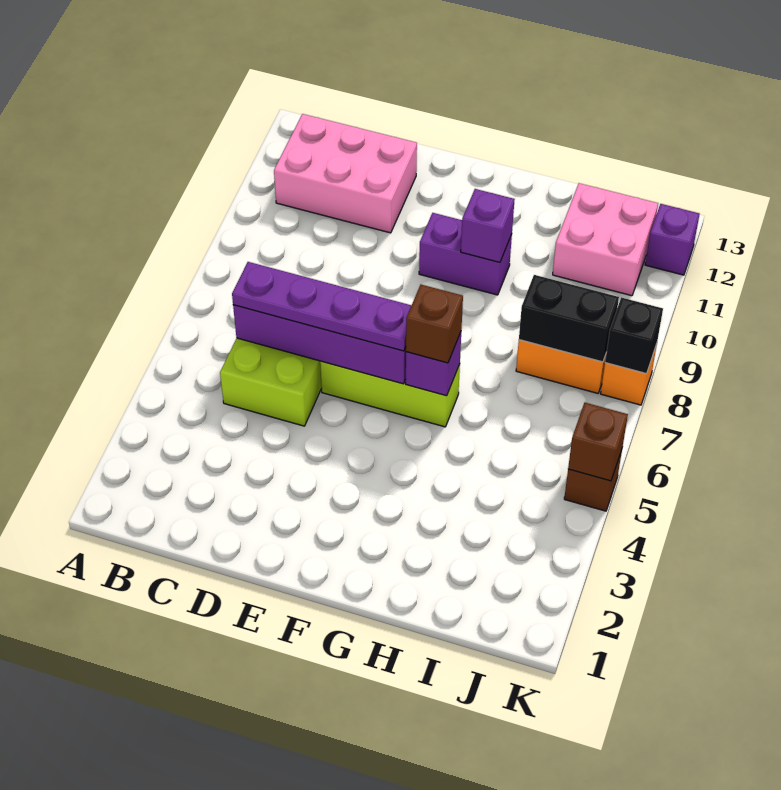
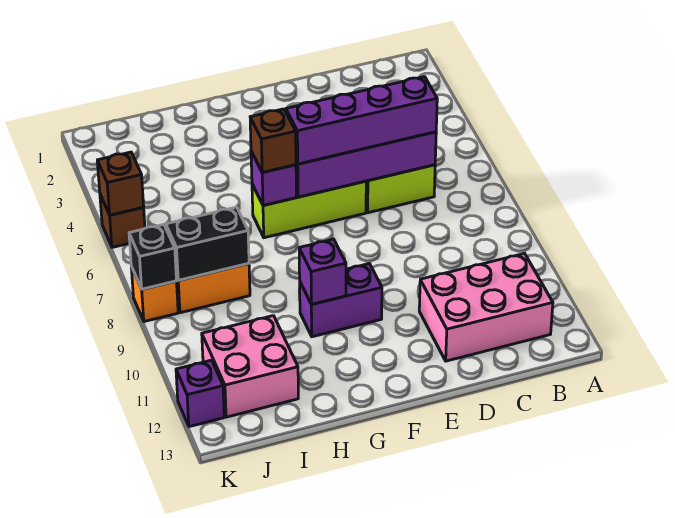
purple plate C6:F6 level 3 -> purple brick C6:F6 level 3

